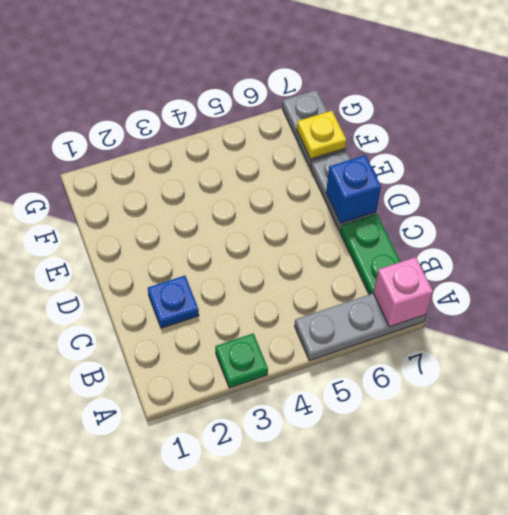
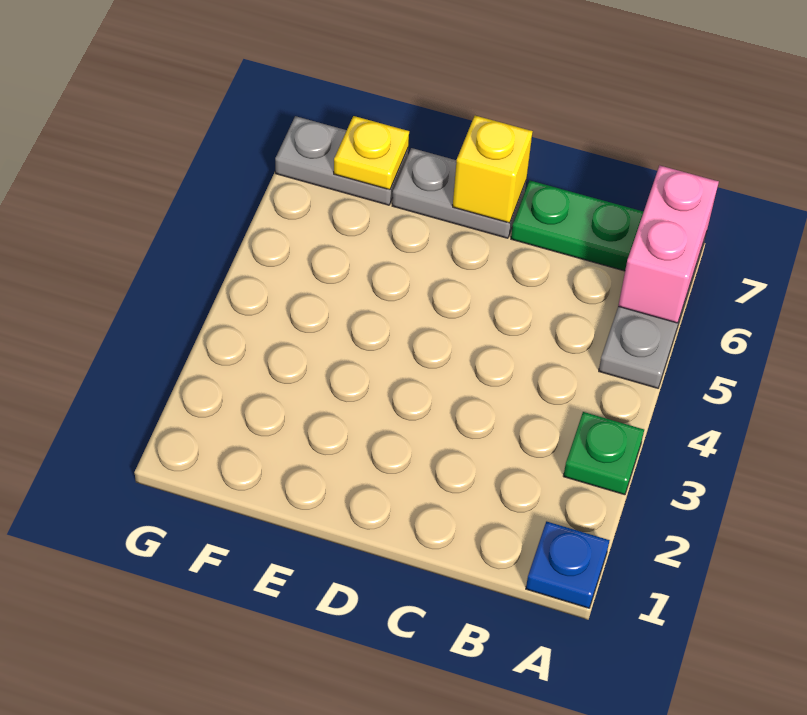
pink brick A7 level 2 -> pink brick A6:A7 level 2
blue plate C2 level 1 -> blue plate A1 level 1
blue brick D7 level 2 -> yellow brick D7 level 2

